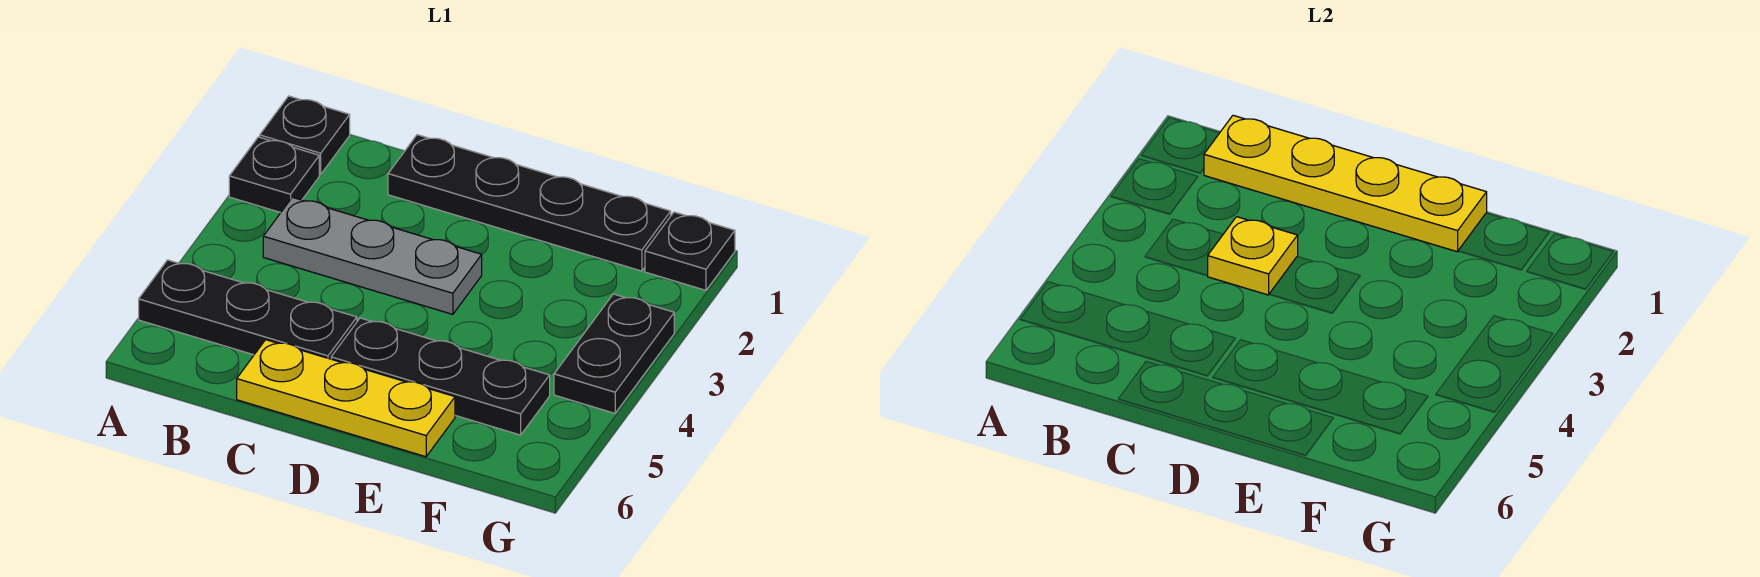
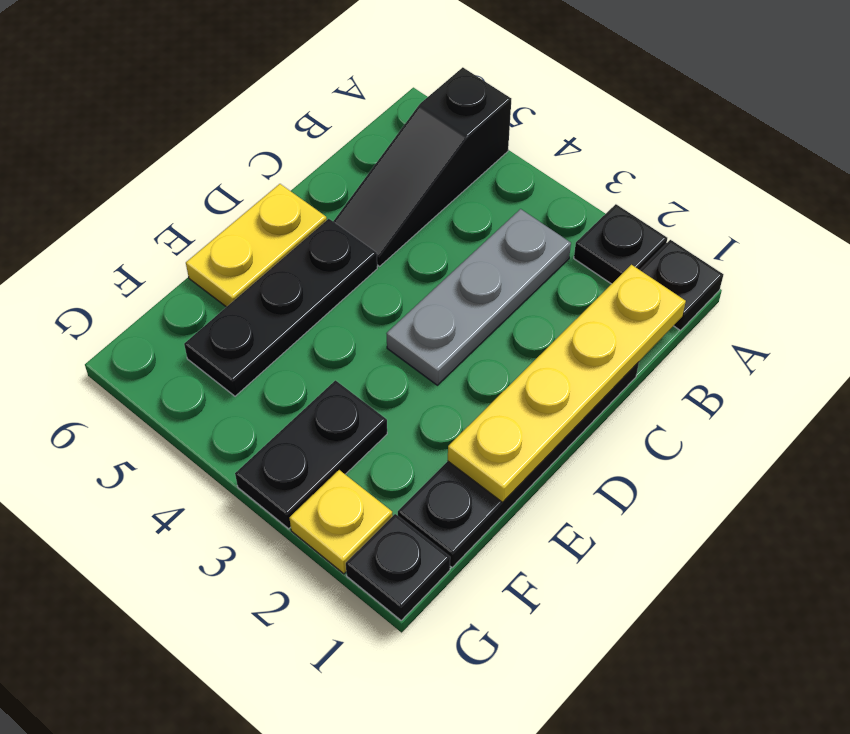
black plate A5:C5 level 1 -> black slope A5:C5 level 1 top A
yellow plate C3 level 2 -> yellow plate G2 level 1
yellow plate C6:E6 level 1 -> yellow plate D6:E6 level 1
black plate G3:G4 level 1 -> black plate F3:G3 level 1

